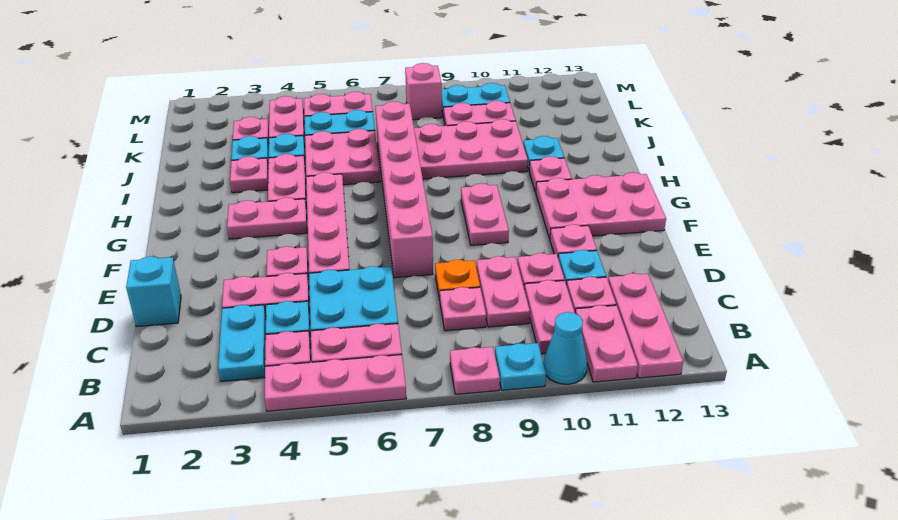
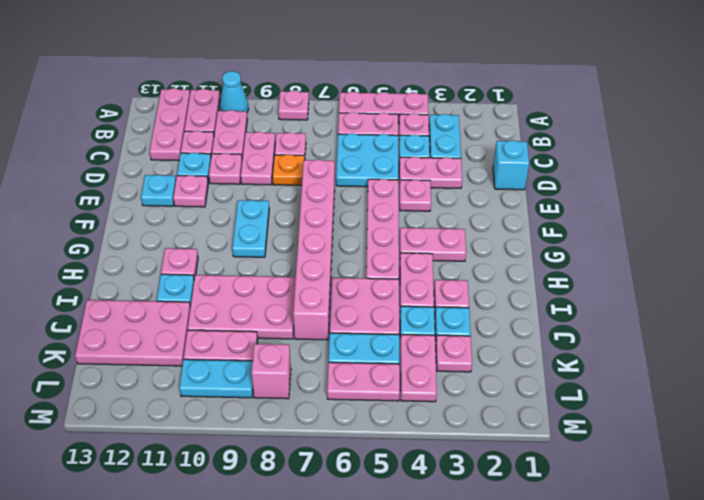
cyan plate A9 level 1 -> cyan plate E12 level 1
pink plate F9:G9 level 1 -> cyan plate F9:G9 level 1
pink plate F11:G13 level 1 -> pink plate J11:K13 level 1

